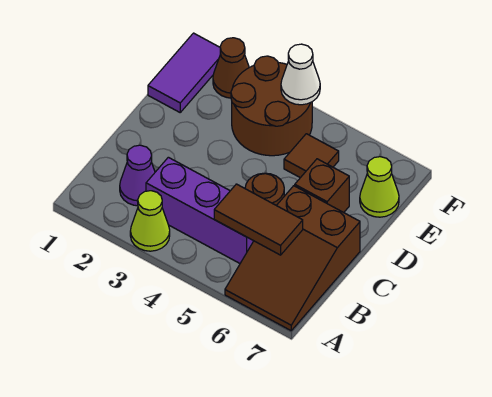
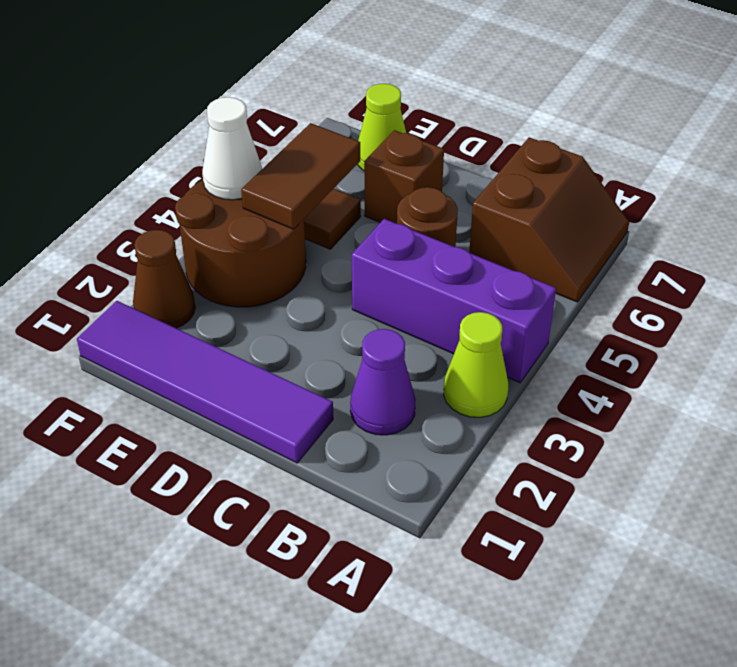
brown slope A6:C7 level 1 top C -> brown slope A6:B7 level 1 top B
purple brick B3:B5 level 1 -> purple brick A4:C4 level 1
brown tile B5:B6 level 2 -> brown tile E4:E5 level 2
purple tile E1:F1 level 1 -> purple tile C1:F1 level 1

